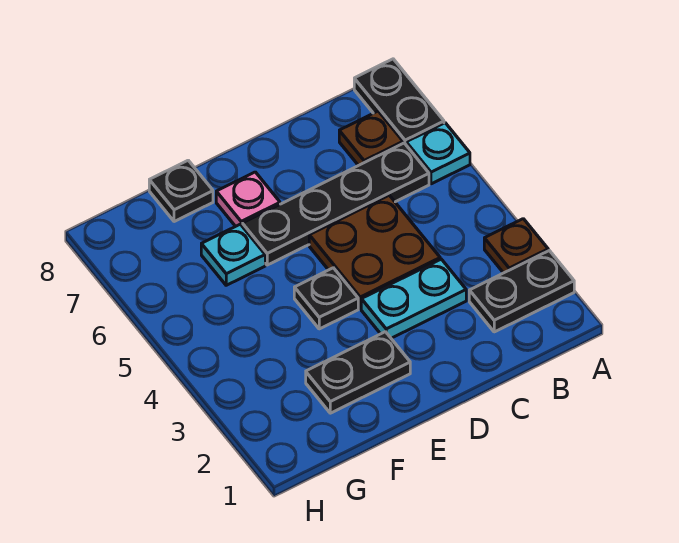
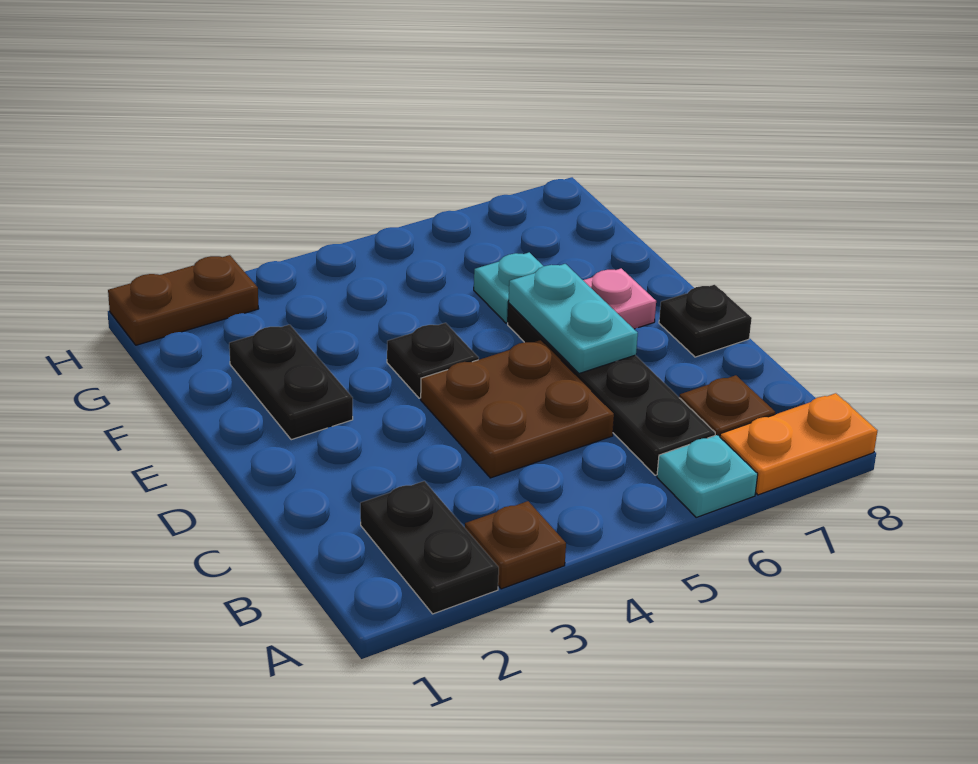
black plate A7:A8 level 1 -> orange plate A7:A8 level 1
cyan plate C3:D3 level 1 -> cyan plate D6:E6 level 2
black plate F8 level 1 -> black plate D8 level 1
none -> brown plate H1:H2 level 1

